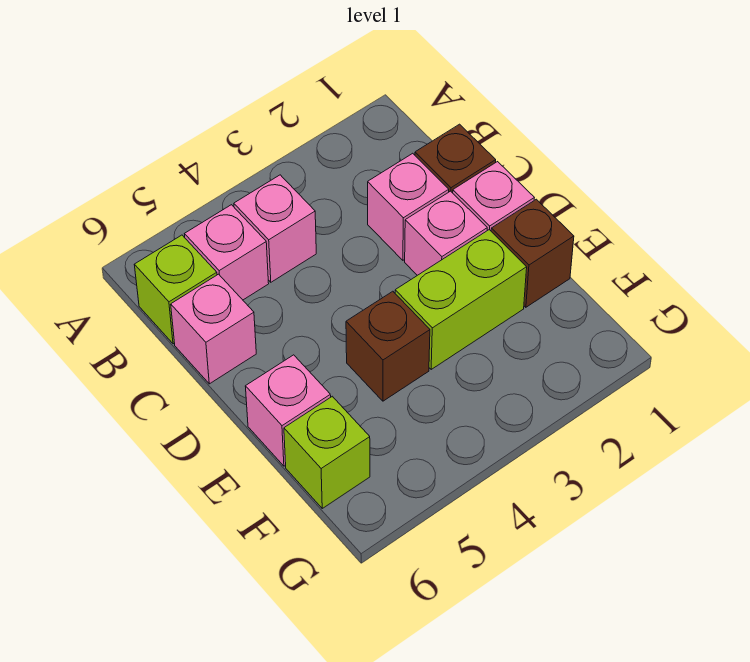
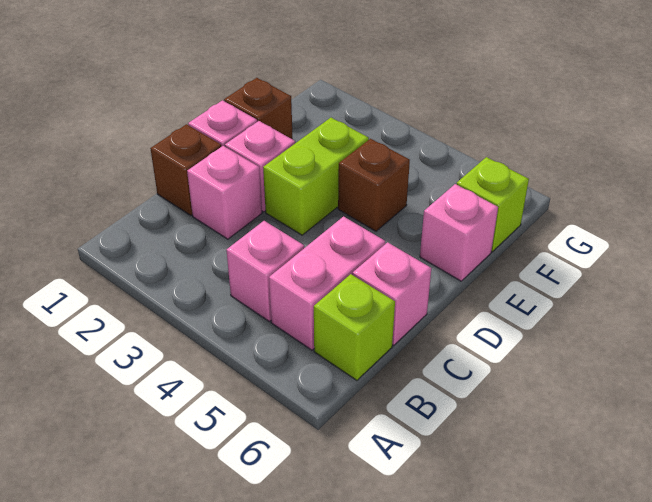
pink brick B5 level 1 -> pink brick B5:C5 level 1
lime brick E2:E3 level 1 -> lime brick D3:E3 level 1

